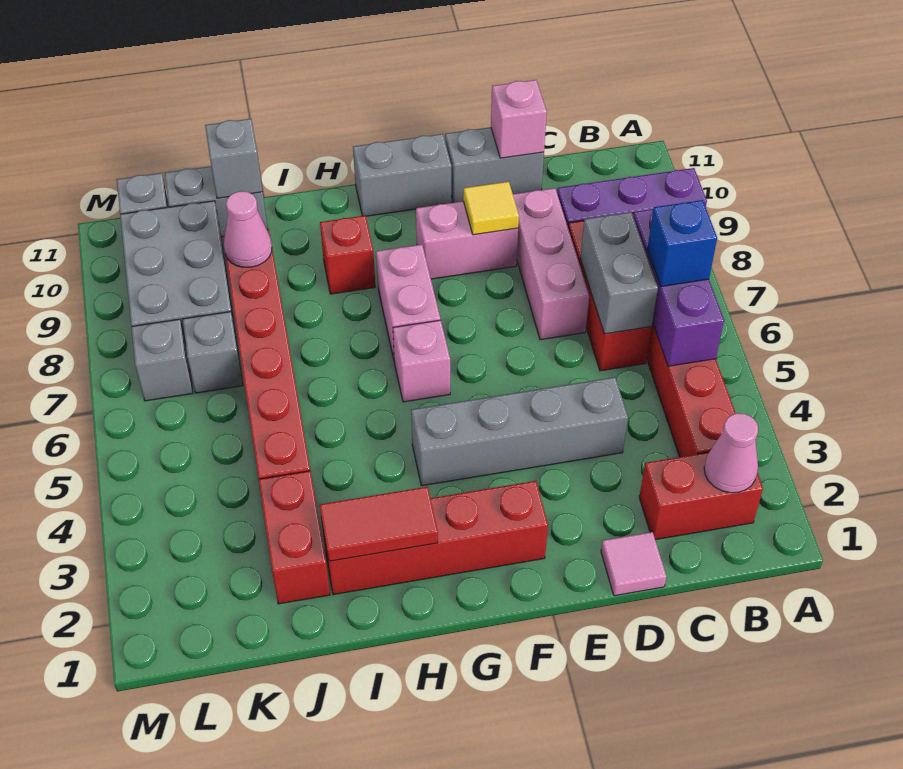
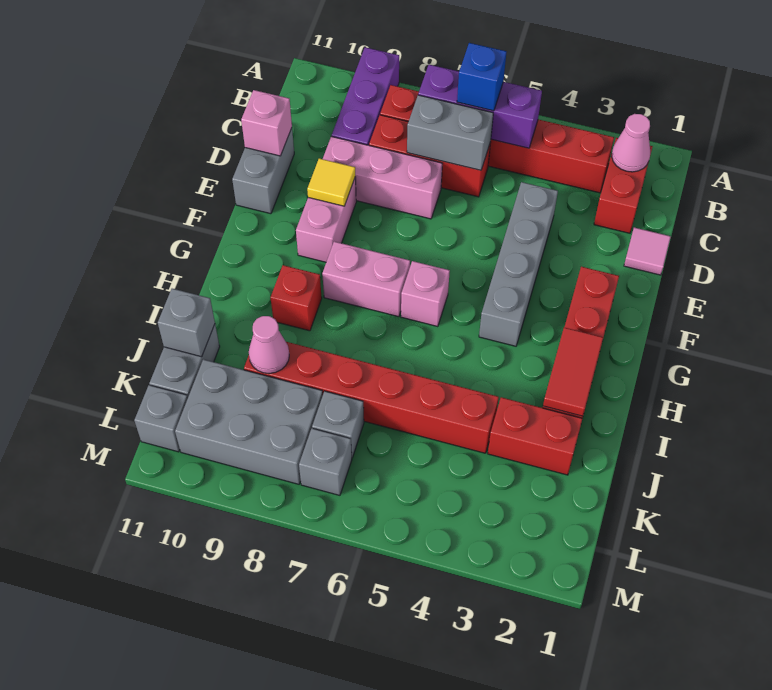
grey brick F11:G11 level 1 -> none

